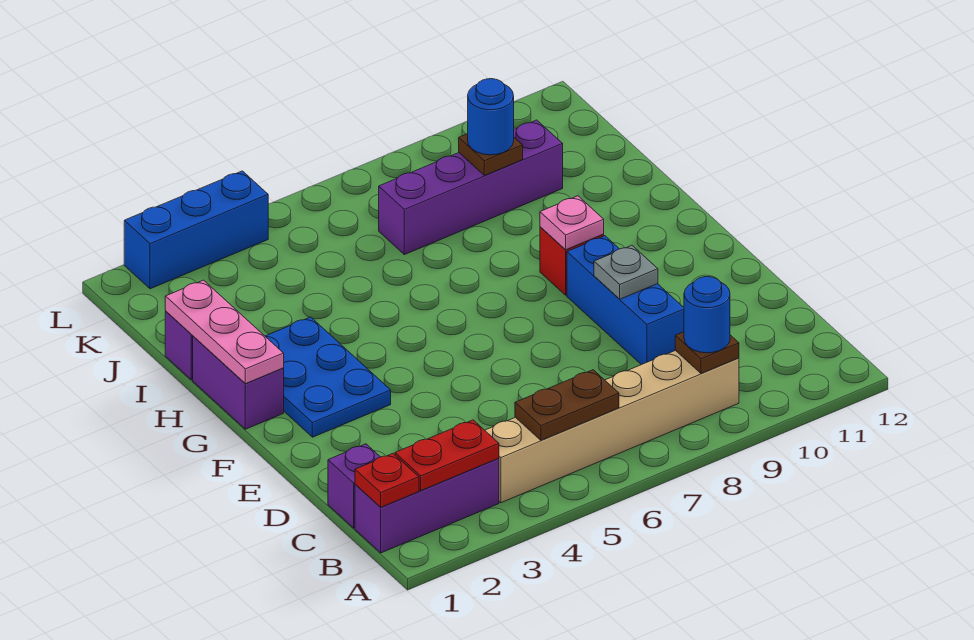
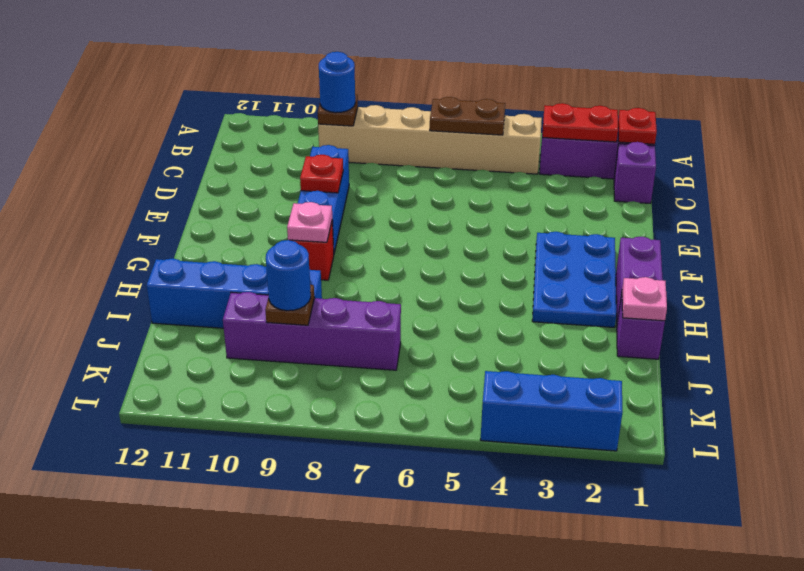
grey plate E9 level 2 -> red plate E9 level 2
pink plate G1:I1 level 2 -> pink plate I1 level 2
none -> blue brick I9:I12 level 1

